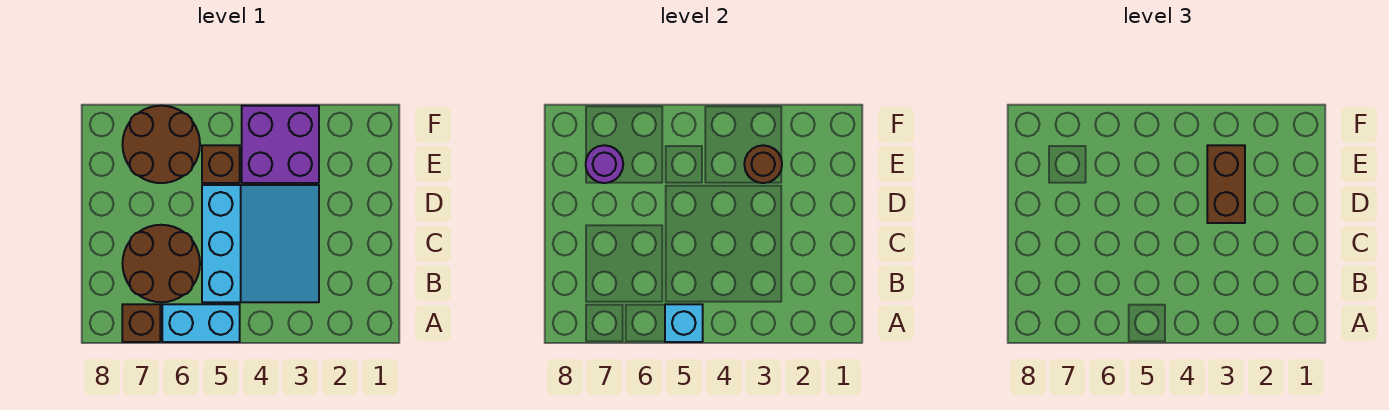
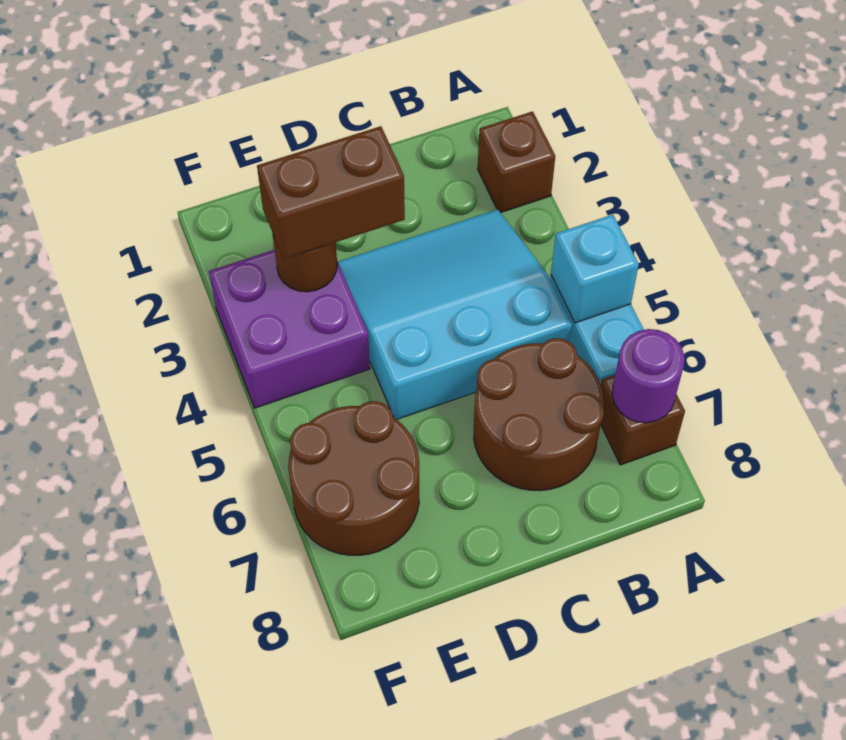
brown brick E5 level 1 -> brown brick A2 level 1
purple round brick E7 level 2 -> purple round brick A7 level 2

